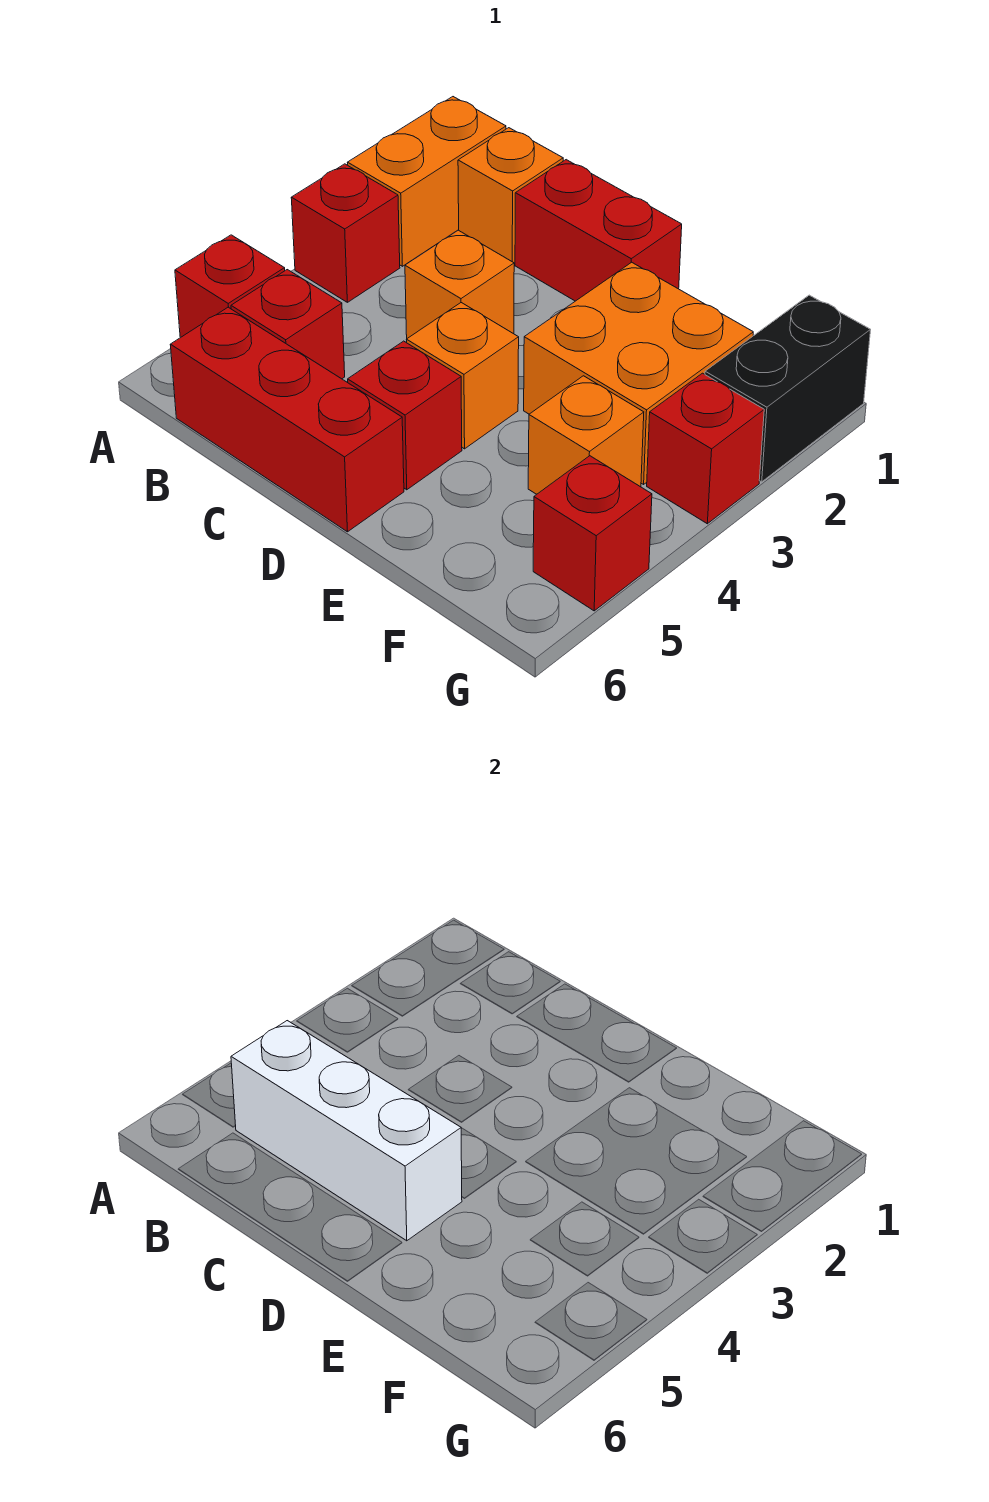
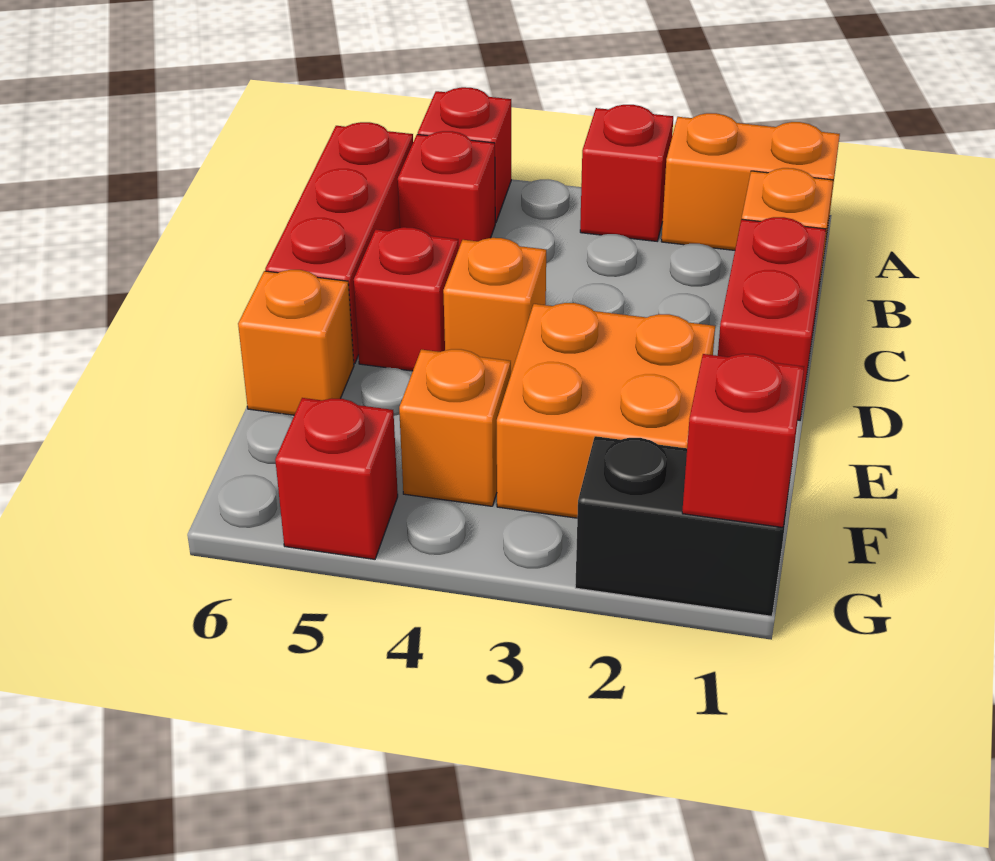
white brick B5:D5 level 2 -> none
orange brick C3 level 1 -> orange brick E6 level 1
red brick G3 level 1 -> red brick G1 level 2

